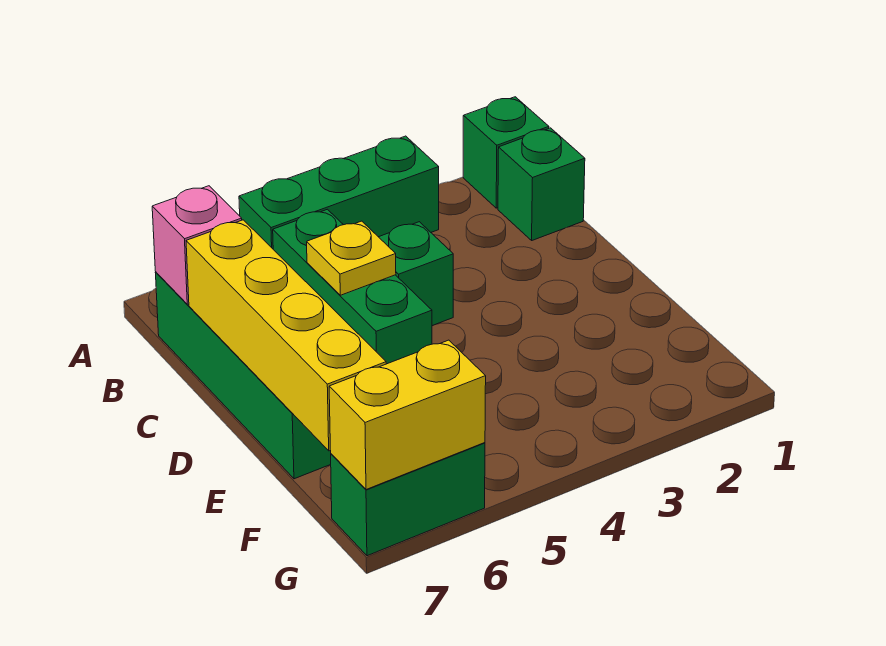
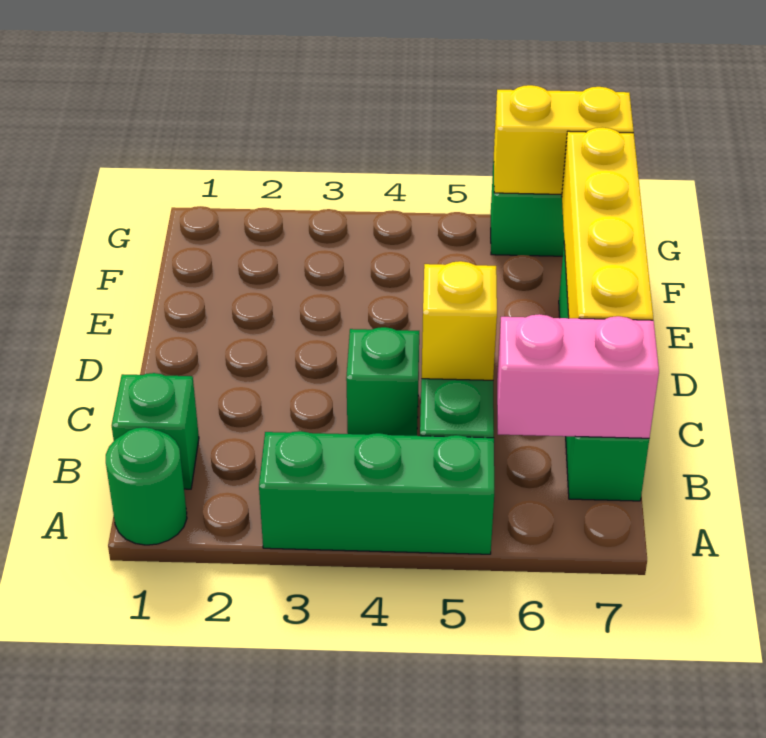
green brick A1 level 1 -> green round brick A1 level 1
pink brick B7 level 2 -> pink brick B6:B7 level 2
yellow plate C5 level 2 -> yellow brick C5 level 2

